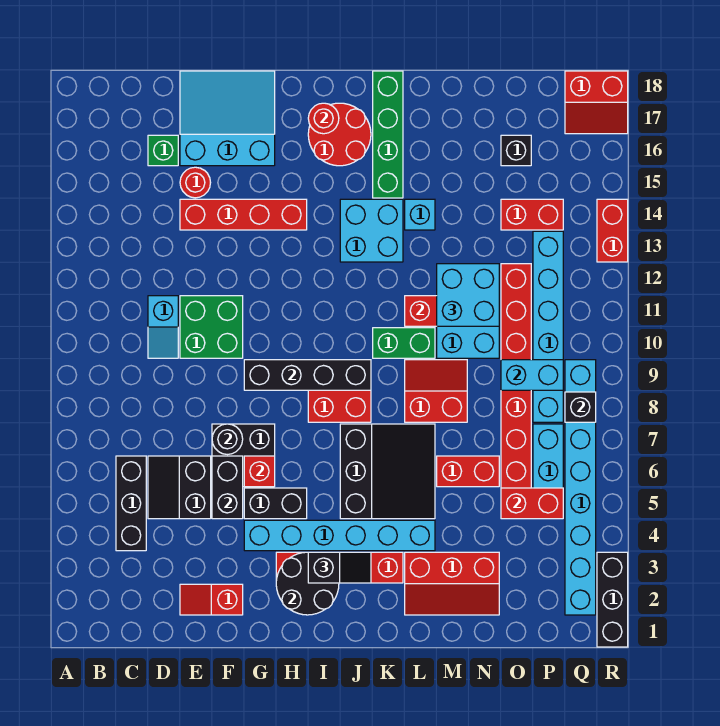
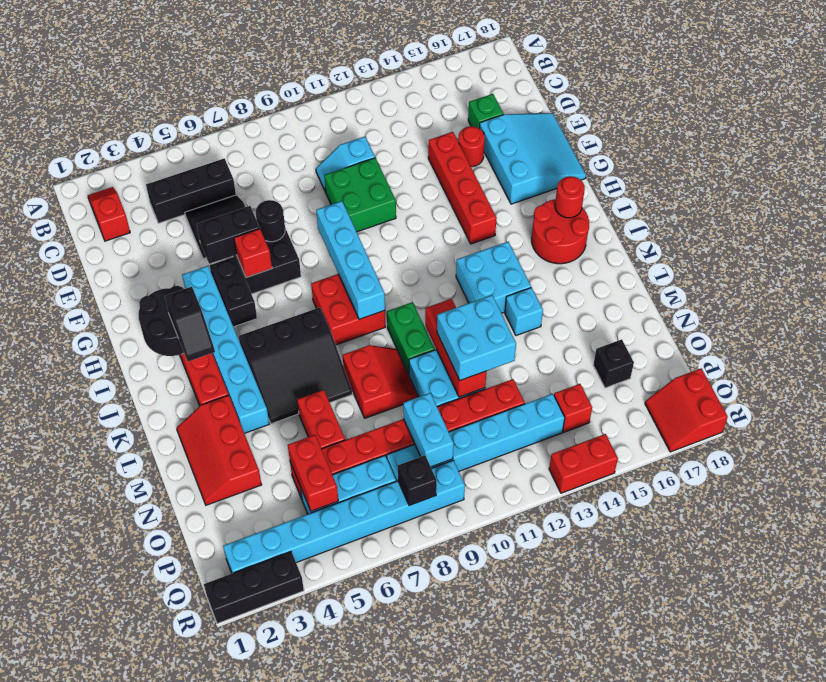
red slope E2:F2 level 1 top F -> red slope B2:C2 level 1 top C
black brick G9:J9 level 2 -> cyan brick G9:J9 level 2
green brick K15:K18 level 1 -> none
red brick O14:P14 level 1 -> red brick P14 level 1

